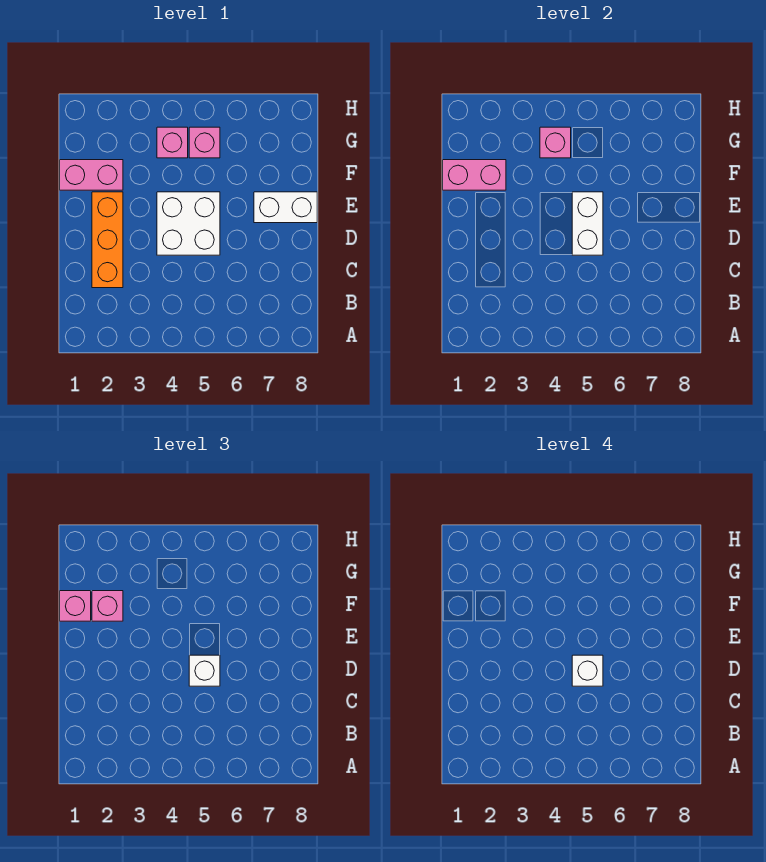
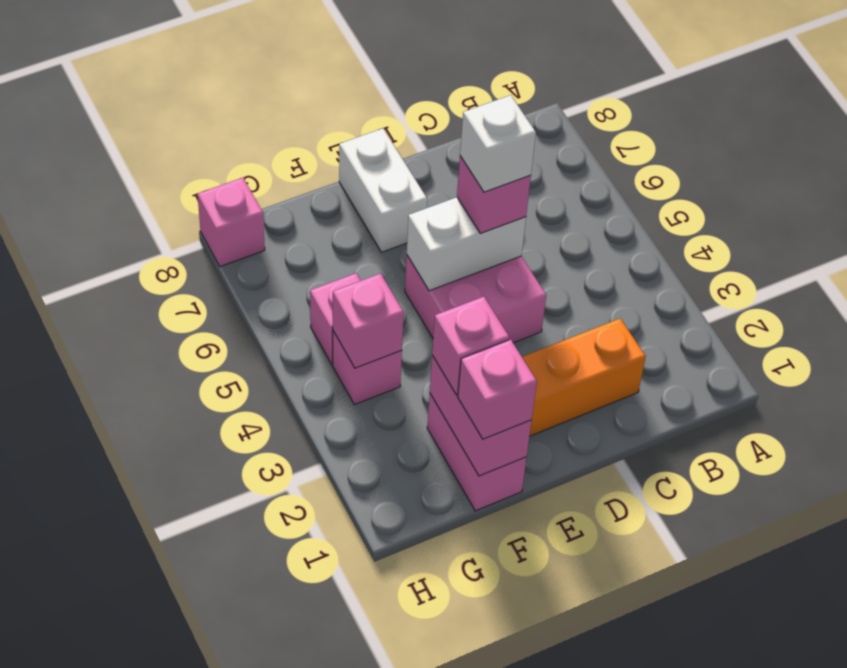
white brick D4:E5 level 1 -> pink brick D4:E5 level 1
white brick D5 level 3 -> pink brick D5 level 3
none -> pink brick H8 level 1

